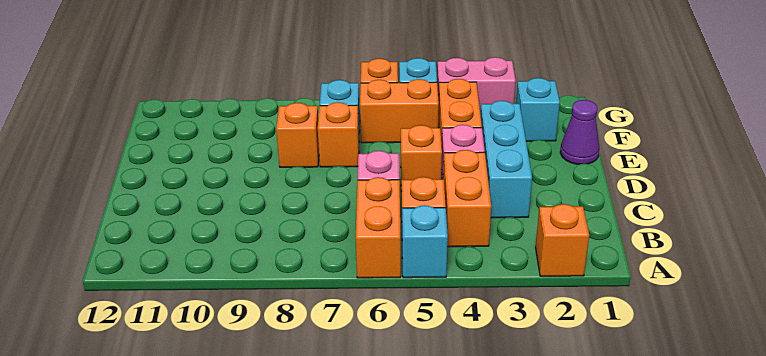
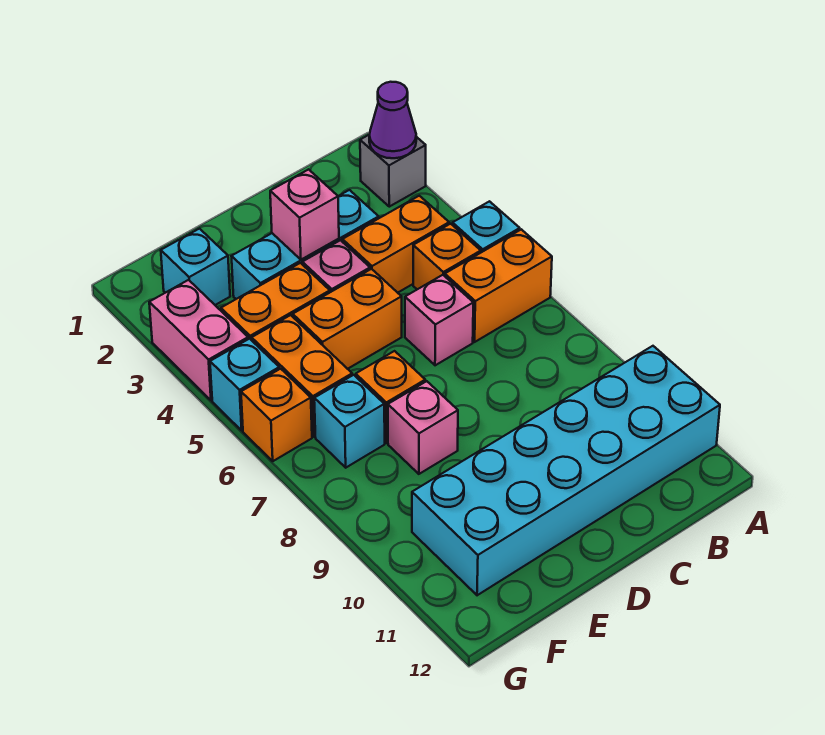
orange brick A2 level 1 -> grey brick A2 level 1
none -> cyan brick A10:F11 level 1
none -> pink brick D3 level 2
orange brick D5 level 1 -> orange brick D5:E5 level 1
purple cone E1 level 1 -> purple cone A2 level 2
orange brick E8 level 1 -> pink brick E8 level 1

